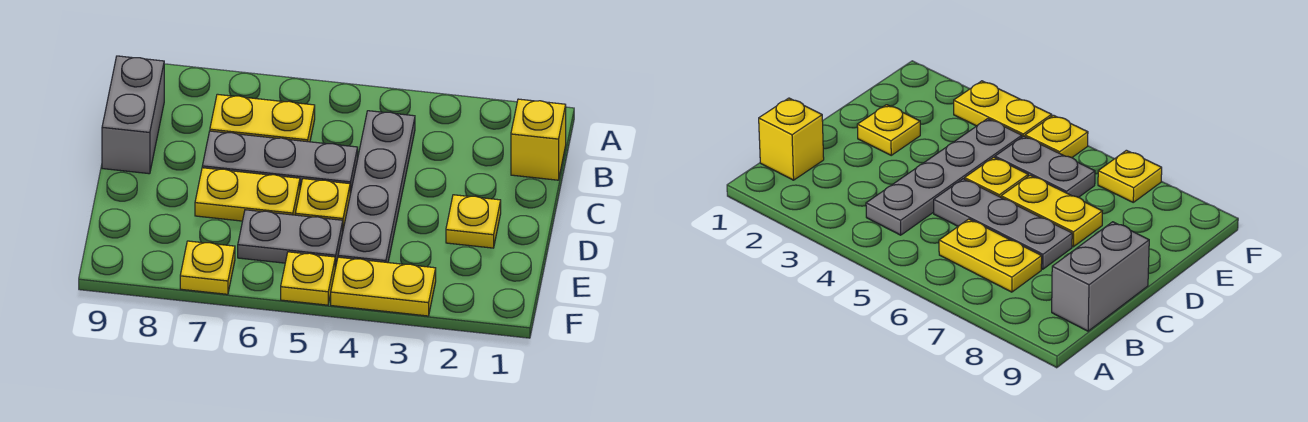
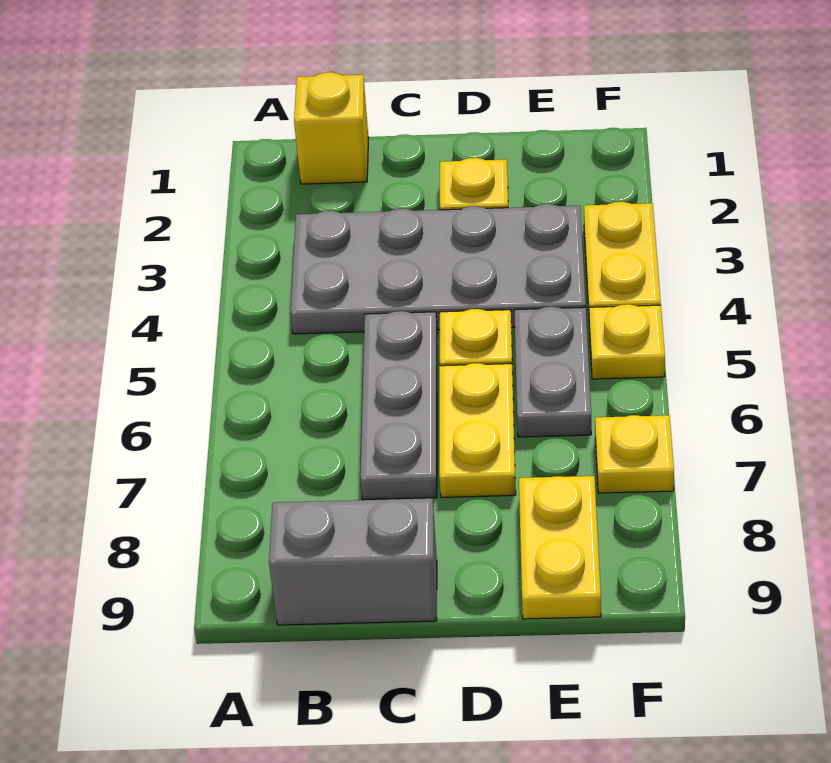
grey plate B4:E4 level 1 -> grey plate B3:E4 level 1
yellow plate B6:B7 level 1 -> yellow plate E8:E9 level 1

